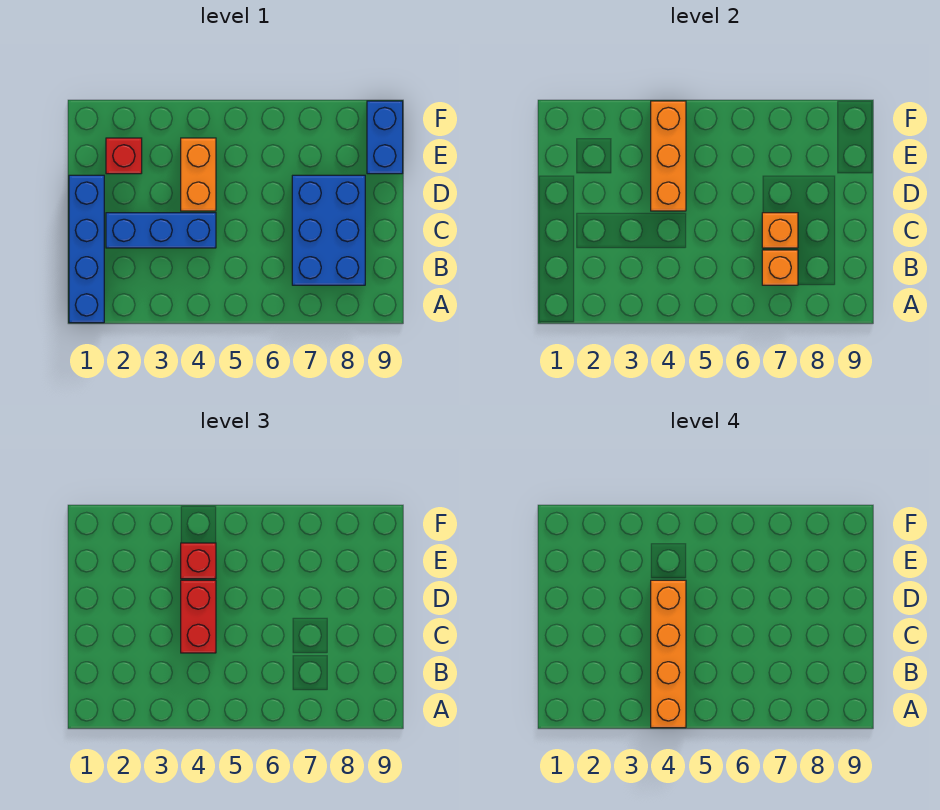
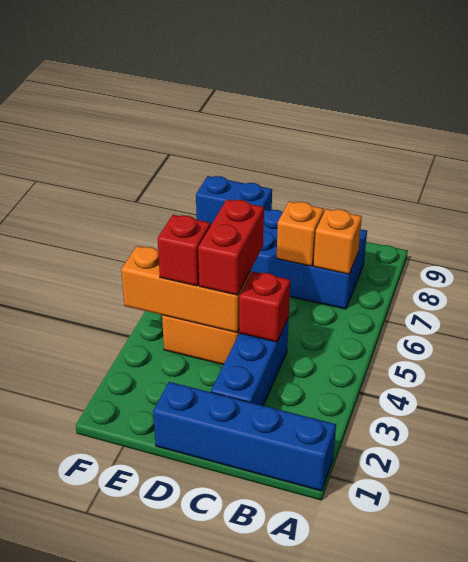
orange brick A4:D4 level 4 -> none
red brick C4:D4 level 3 -> red brick D4:D5 level 3
red brick E2 level 1 -> red brick C4 level 2

